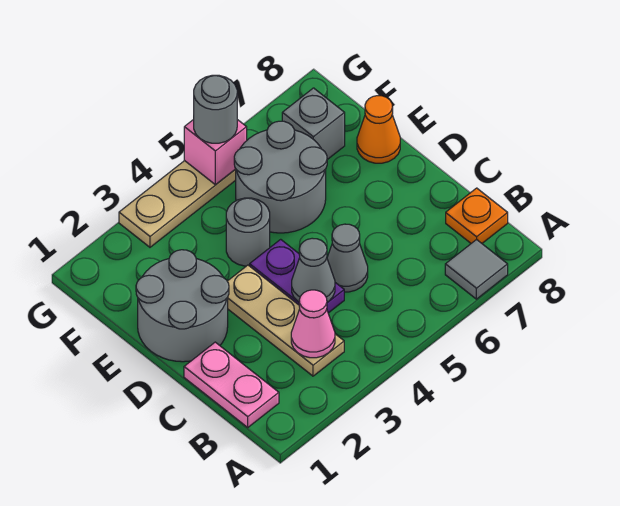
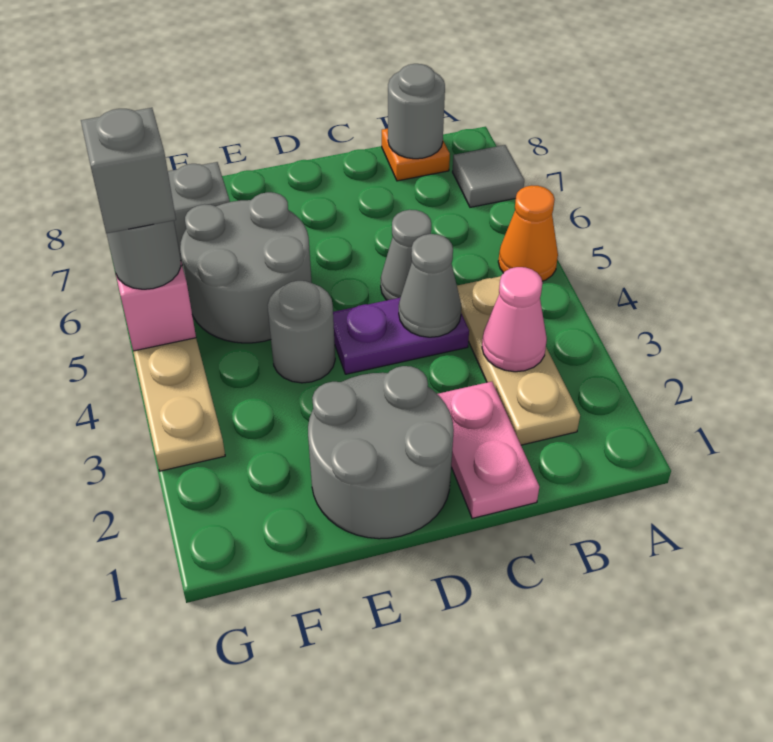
pink plate B1:C1 level 1 -> pink plate C1:C2 level 1
tan plate B3:D3 level 1 -> tan plate B2:B4 level 1
none -> grey round brick B8 level 2
orange cone E8 level 1 -> orange cone A5 level 1
none -> grey brick G5 level 4

